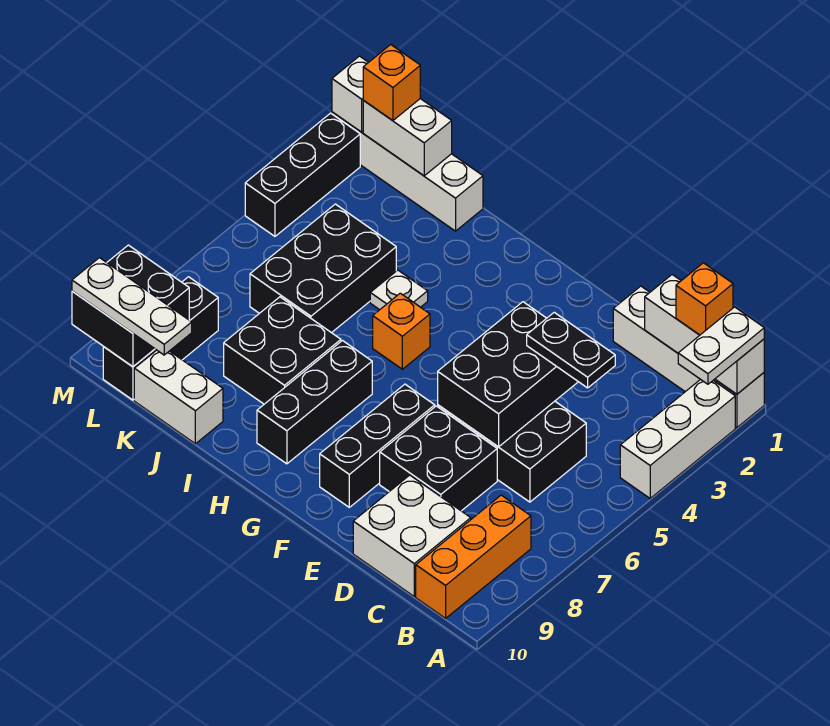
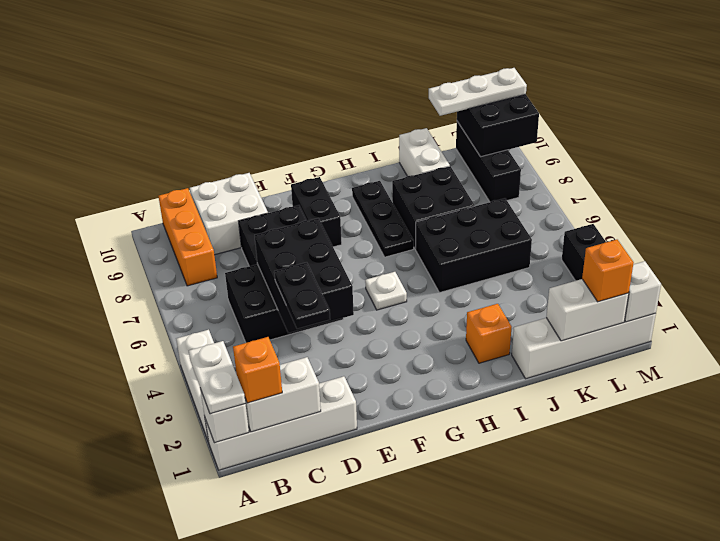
black plate C4:D4 level 3 -> black plate D3:D4 level 3
black brick F7:F9 level 1 -> black brick F8:F9 level 1
orange brick H5 level 1 -> orange brick I2 level 1
black brick H7:H9 level 1 -> black plate H7:H9 level 1
white plate I4 level 1 -> white plate G5 level 1
black brick J4:K6 level 1 -> black brick I5:K6 level 1
white brick J10:K10 level 1 -> white brick J9:J10 level 1

